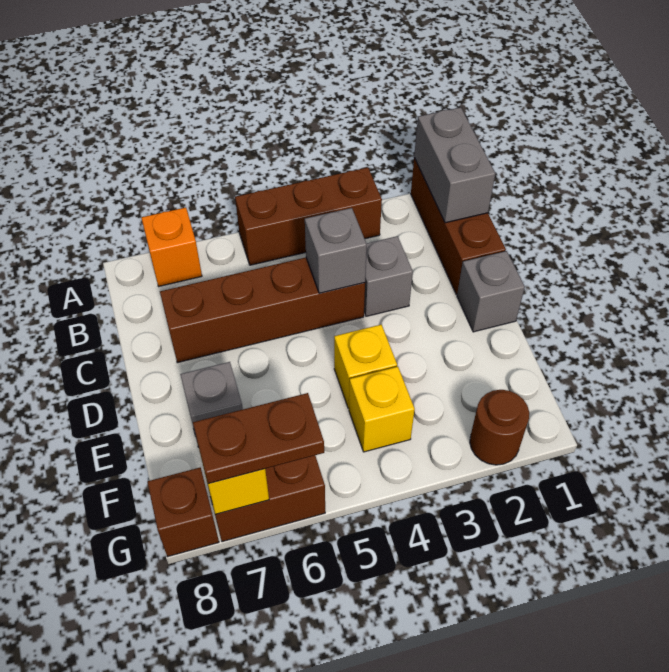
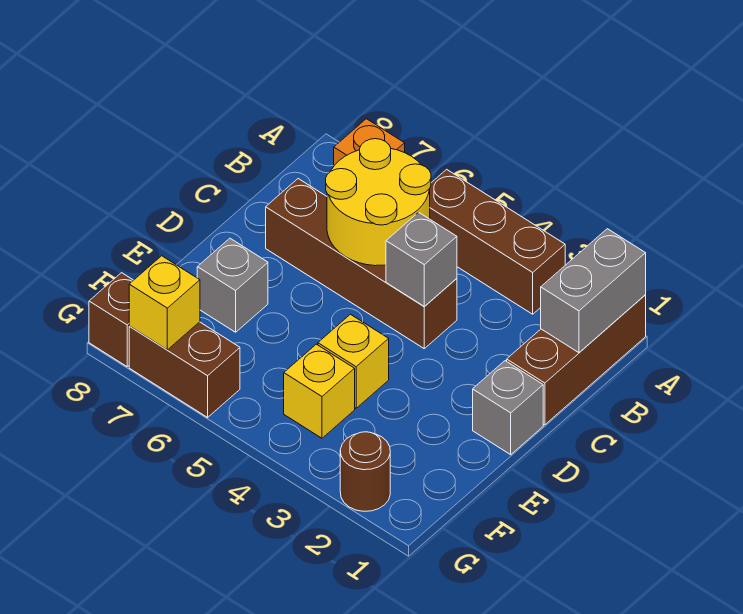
none -> yellow round brick B5:C6 level 2
grey brick C3 level 1 -> none
brown plate G6:G7 level 3 -> none

